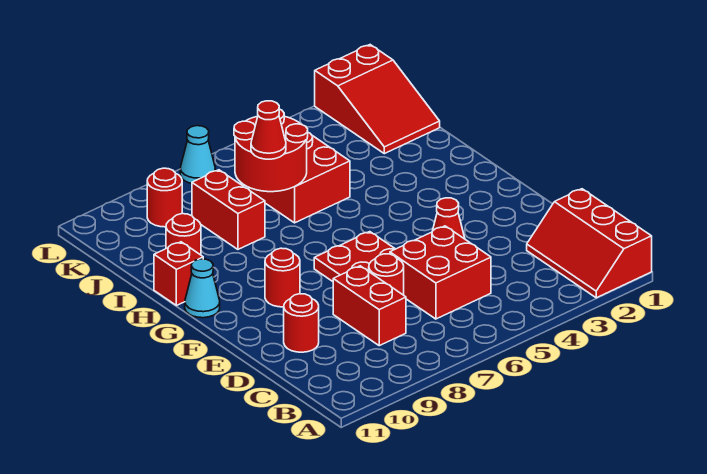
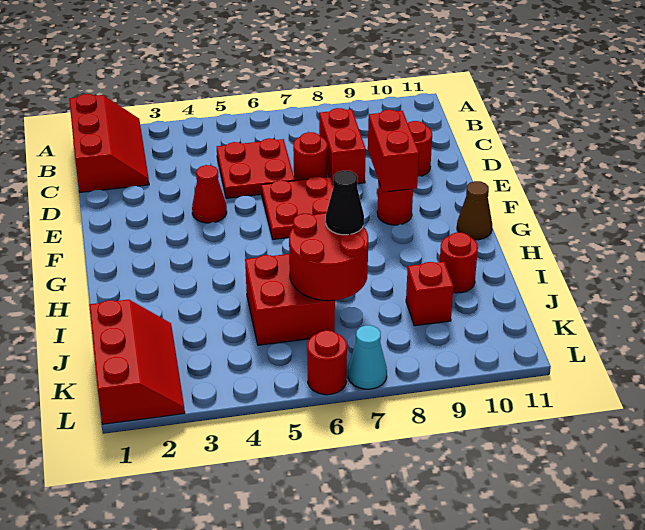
red brick C5:D6 level 1 -> red plate C5:D6 level 1
cyan cone G11 level 1 -> brown cone G11 level 1
red brick H11 level 1 -> red brick J9 level 1
red cone I7 level 3 -> black cone I7 level 3
red brick I8:J8 level 1 -> red brick E9:F9 level 2
red slope J1:L2 level 1 top L -> red slope J1:L2 level 1 top 1
red round brick K9 level 1 -> red round brick L6 level 1

